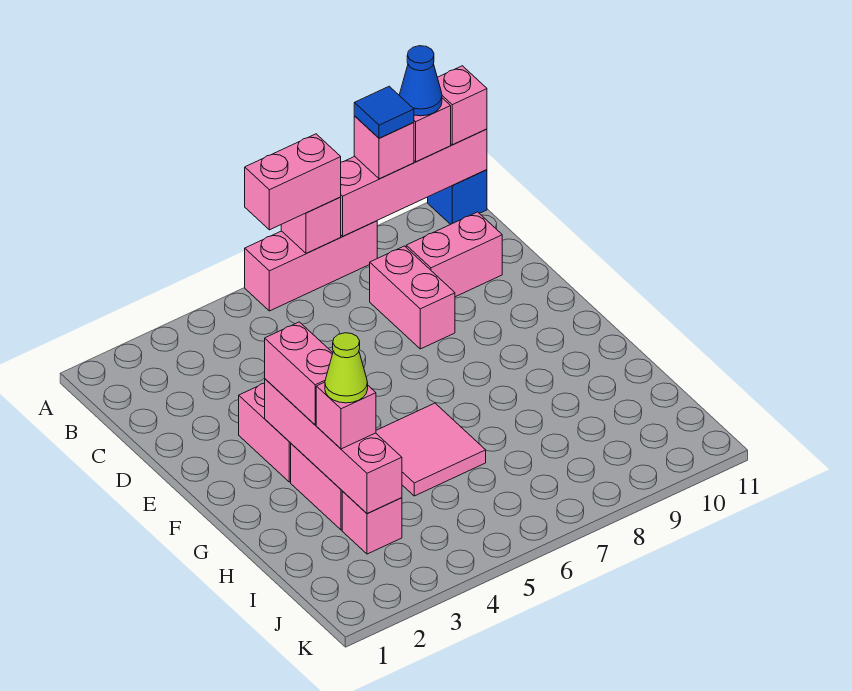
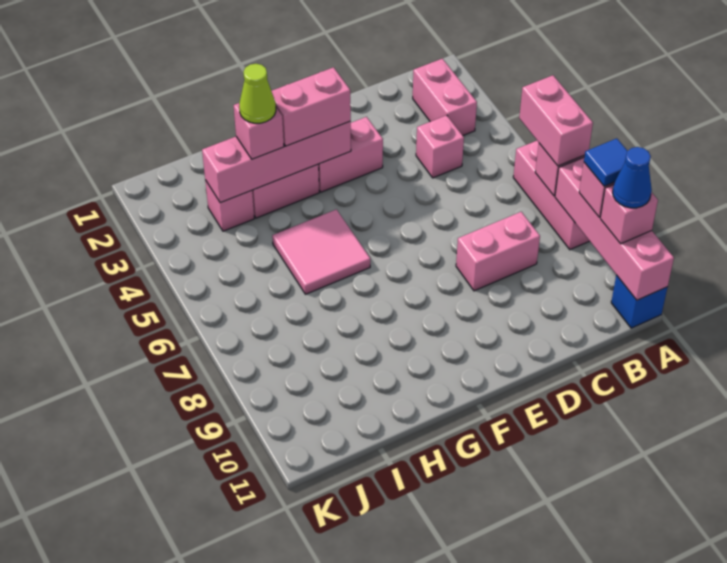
pink brick A11 level 3 -> pink brick C4 level 1
pink brick C9:C10 level 1 -> pink brick B2:B3 level 1

